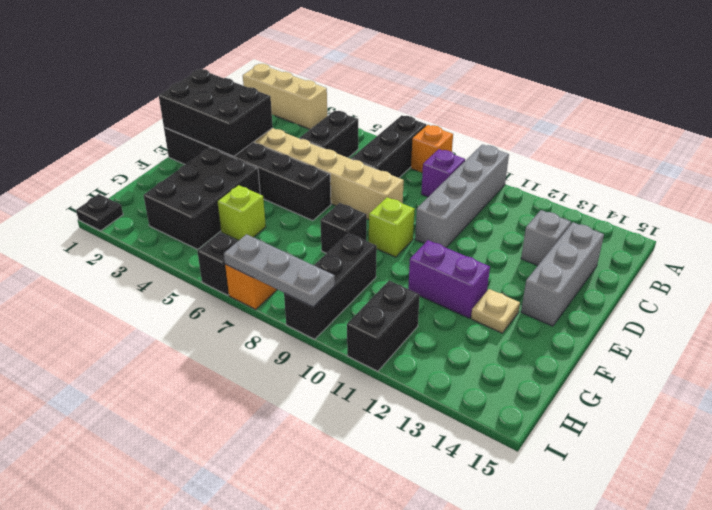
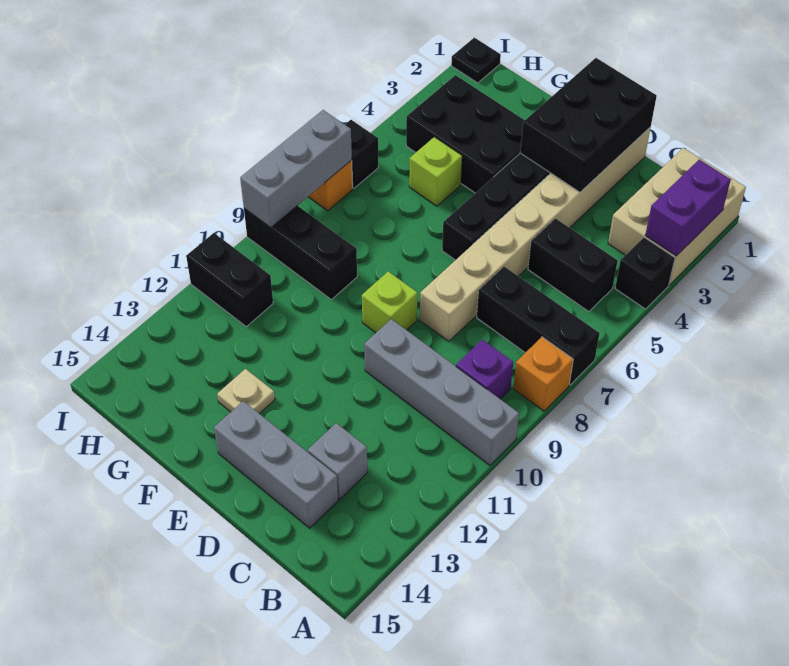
tan brick A1:A3 level 1 -> tan brick A1:B3 level 1
black brick F8 level 1 -> black brick A4 level 1
purple brick F11:F12 level 1 -> purple brick A2:A3 level 2
grey plate I7:I9 level 2 -> grey brick I7:I9 level 2

